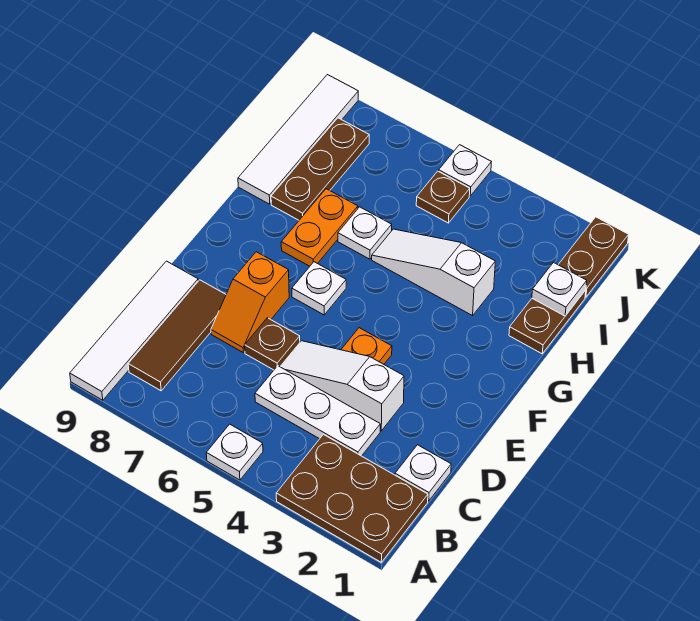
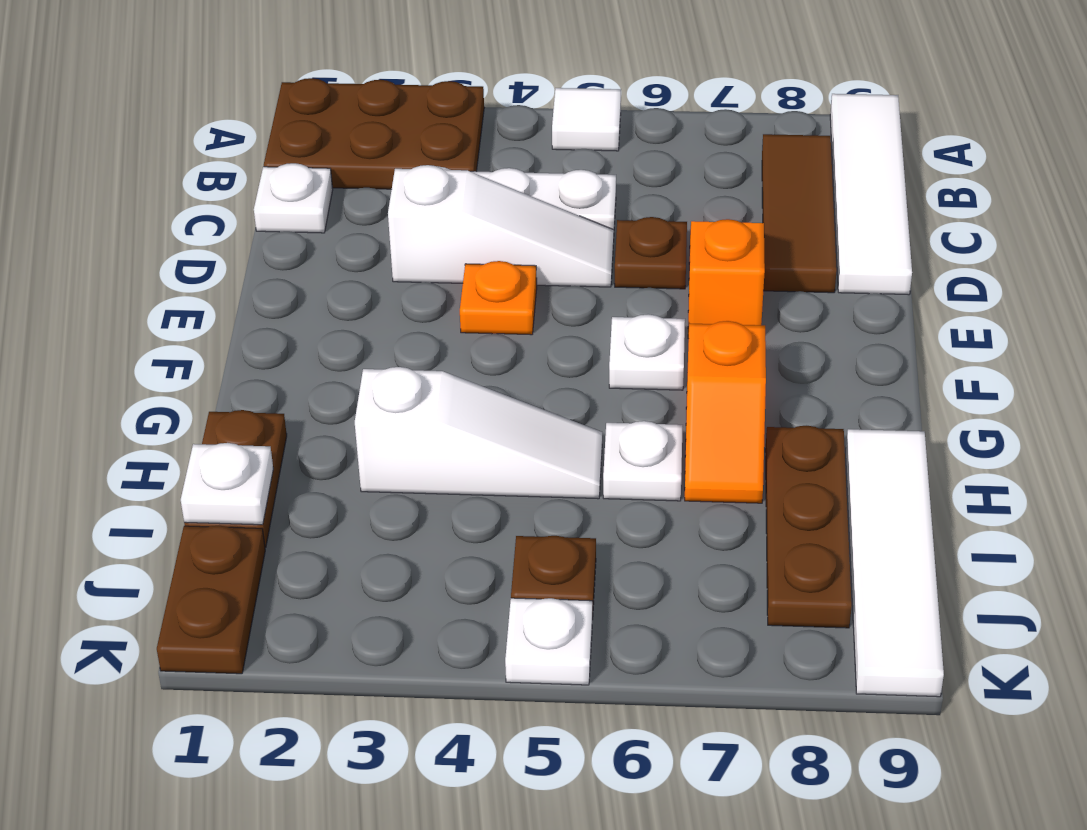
white plate A5 level 1 -> white tile A5 level 1
orange plate G7:H7 level 1 -> orange slope G7:H7 level 1 top G

